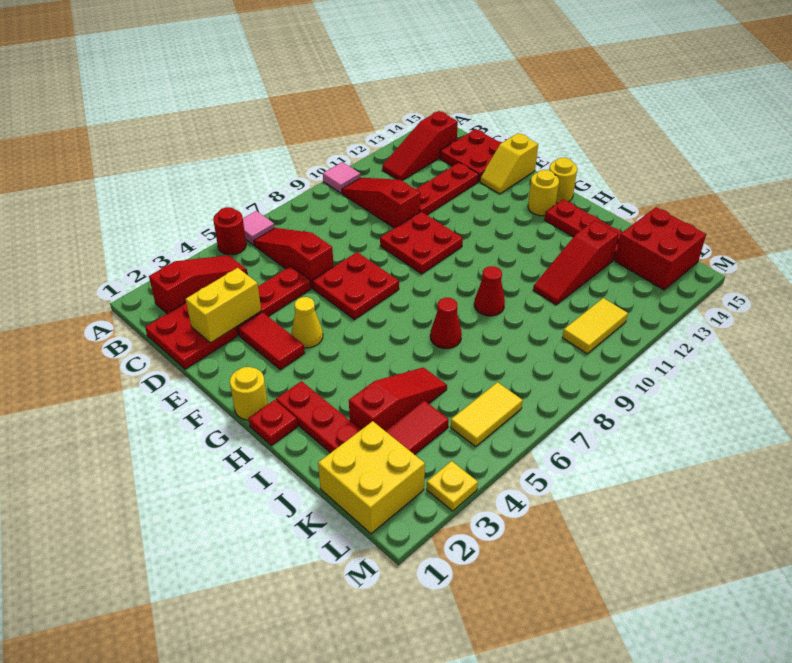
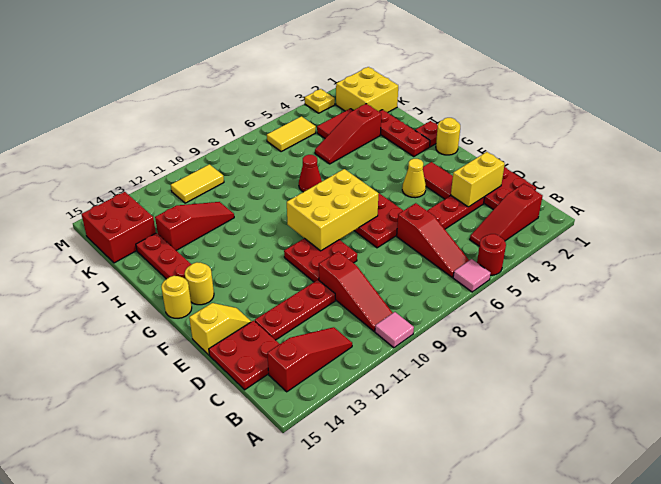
none -> yellow brick F7:G9 level 2
red cone I9 level 1 -> none

